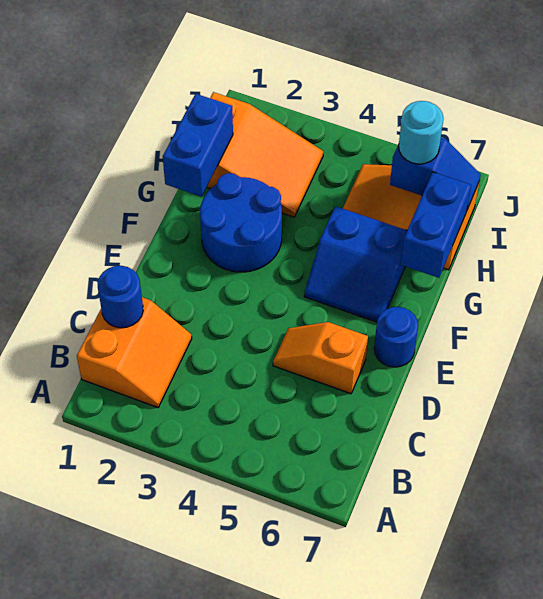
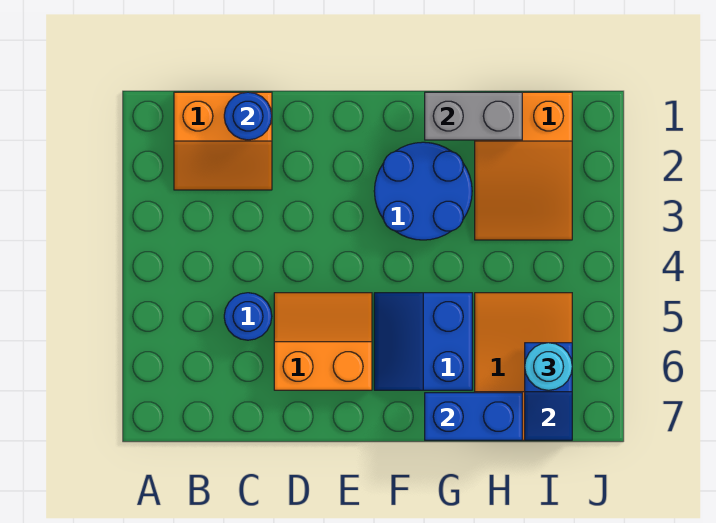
orange slope D5:D6 level 1 top 6 -> orange slope D5:E6 level 1 top 6
blue round brick E7 level 1 -> blue round brick C5 level 1
blue brick G1:H1 level 2 -> grey brick G1:H1 level 2

